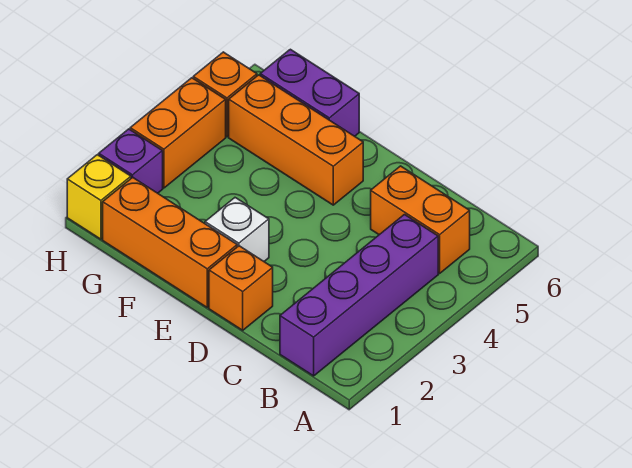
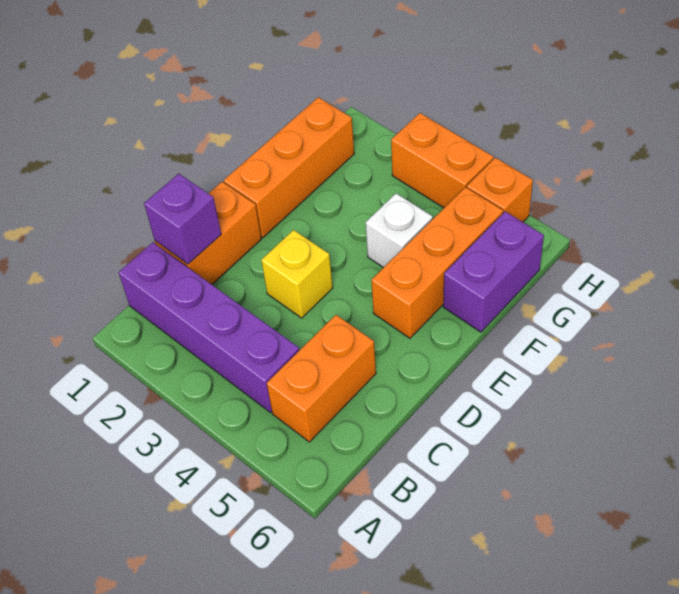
orange brick D1 level 1 -> orange brick C1:D1 level 1
white brick E2 level 1 -> white brick F4 level 1
yellow brick H1 level 1 -> yellow brick D3 level 1
purple brick H2 level 1 -> purple brick C1 level 2

